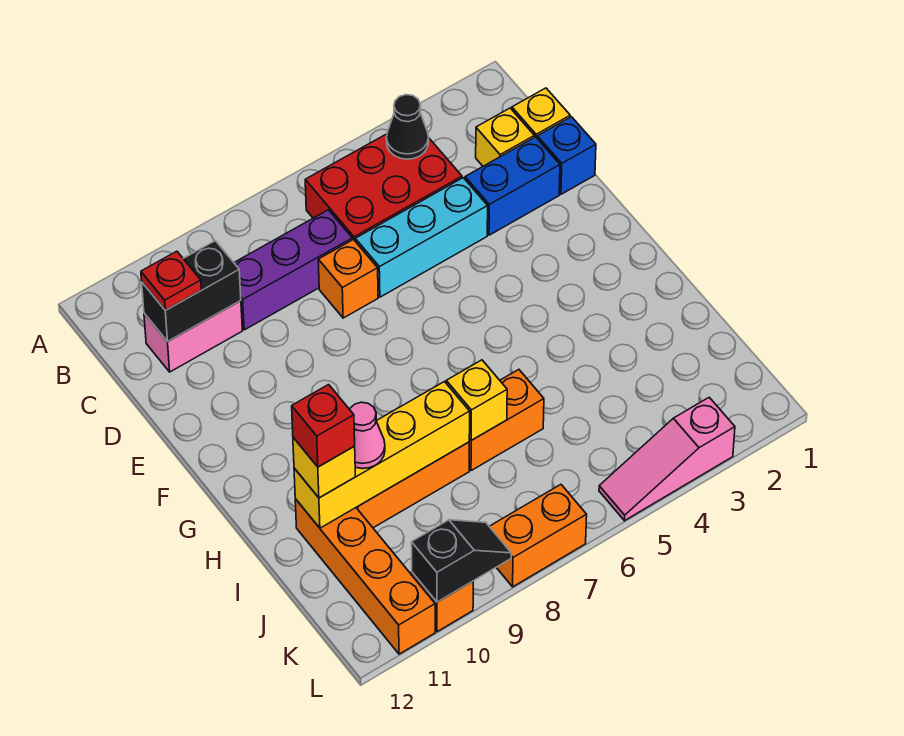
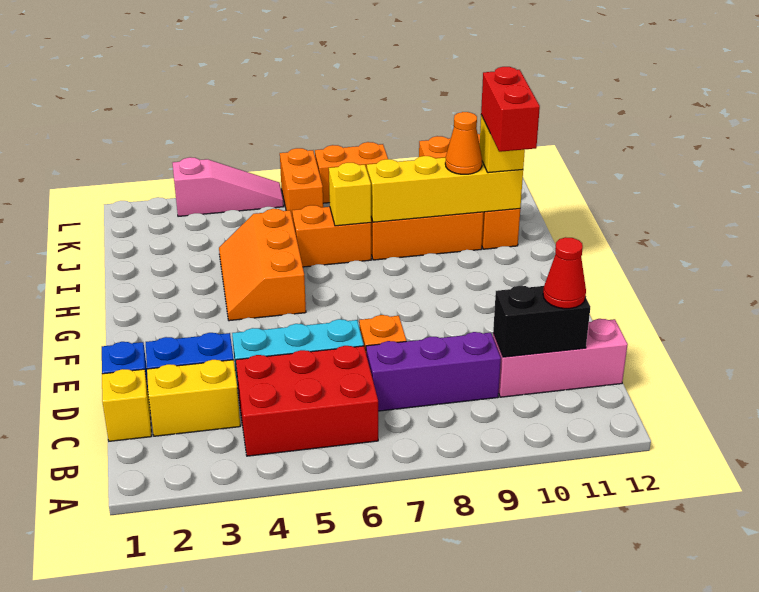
black cone B4 level 2 -> none
yellow brick C2 level 1 -> yellow brick C2:C3 level 1
pink brick C10:C11 level 1 -> pink brick C10:C12 level 1
red plate C11 level 3 -> red cone C11 level 3
none -> orange slope G4:I5 level 1 top 5
pink cone I10 level 3 -> orange cone I10 level 3
red brick I11 level 4 -> red brick H11:I11 level 4
none -> orange brick K6:L6 level 1
black slope L9:L10 level 2 top 10 -> none

